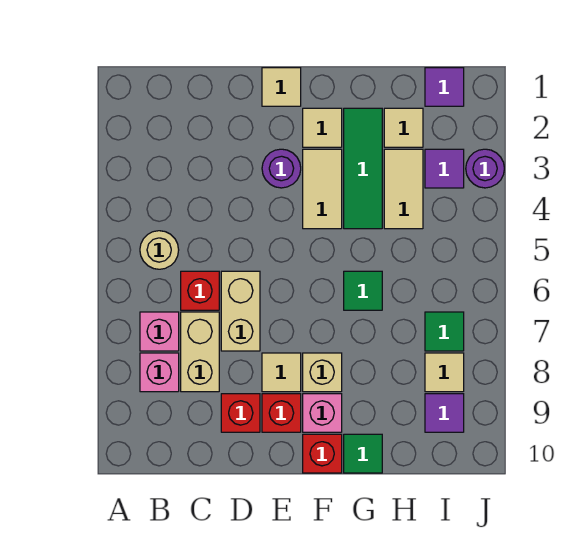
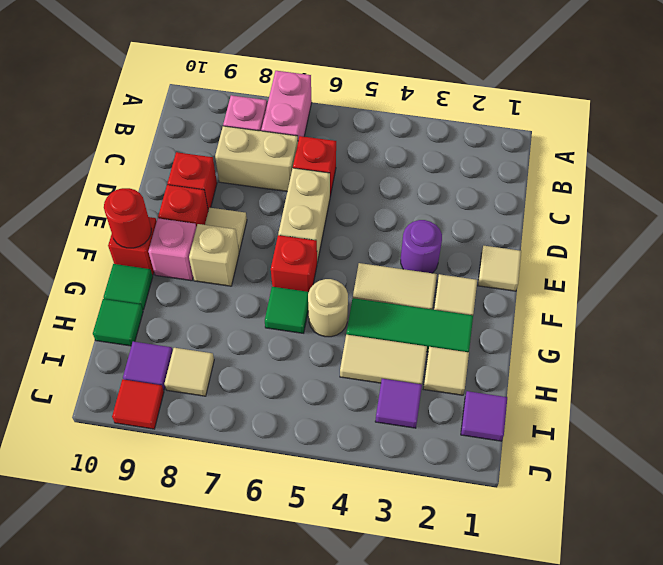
tan round brick B5 level 1 -> tan round brick G5 level 1
pink brick B7 level 1 -> pink brick A7:B7 level 1
tan brick D6:D7 level 1 -> tan brick D6:E6 level 1
none -> red brick F6 level 1
none -> red round brick F10 level 2
green tile I7 level 1 -> green tile H10 level 1
purple round brick J3 level 1 -> none
none -> red tile J9 level 1

